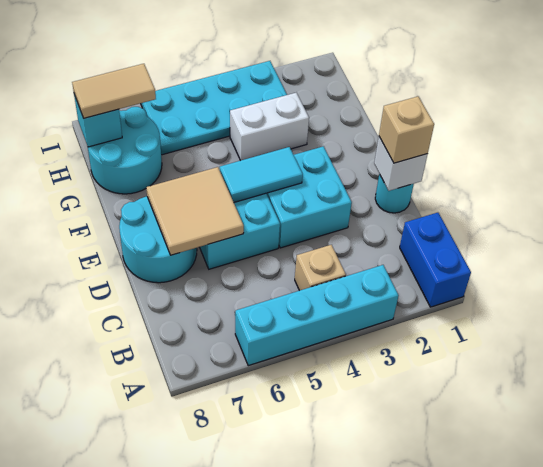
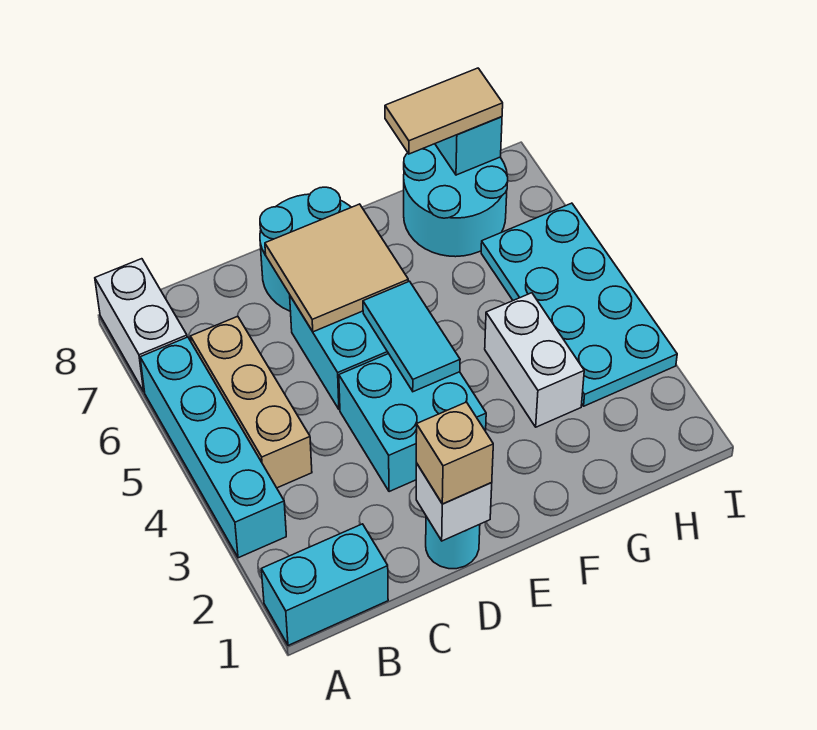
blue brick A1:B1 level 1 -> cyan brick A1:B1 level 1
none -> white brick A7:A8 level 1
tan brick B4 level 1 -> tan brick B4:B6 level 1
tan tile H7:H8 level 3 -> tan tile G8:H8 level 3

